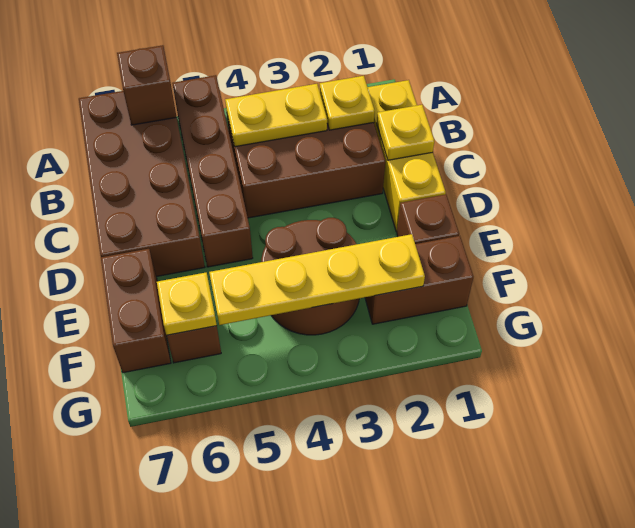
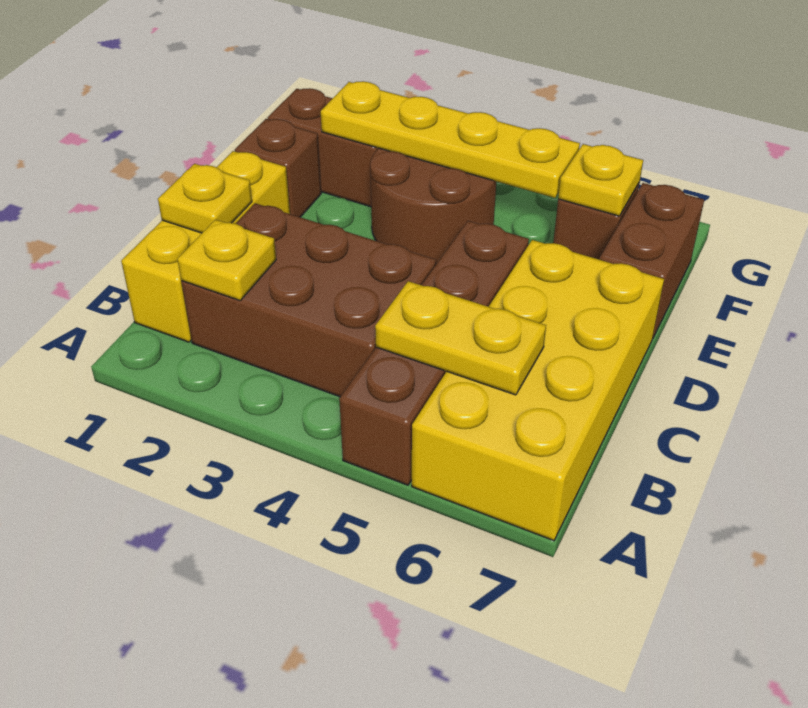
brown brick A6:D7 level 1 -> yellow brick A6:D7 level 1
brown brick A6 level 2 -> none
yellow plate B3:B4 level 2 -> yellow plate B5:B6 level 2

